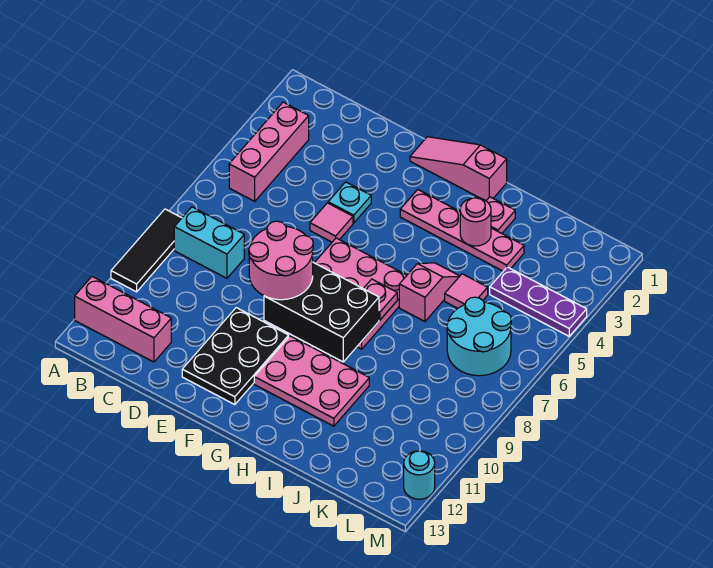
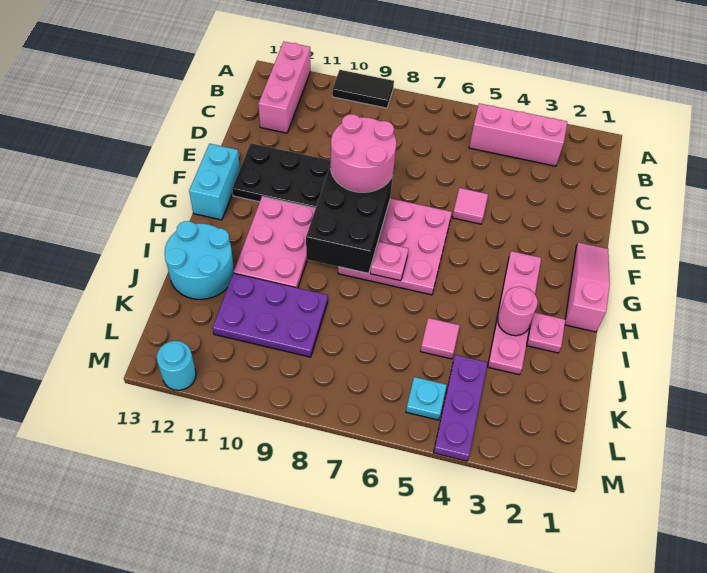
black tile A8:A10 level 1 -> black tile A9:A10 level 1
cyan brick B8:C8 level 1 -> cyan brick F13:G13 level 1
cyan plate E4 level 1 -> cyan plate L5 level 1
pink slope I5:I6 level 1 top 6 -> none
none -> purple plate J9:K11 level 1
cyan round brick K6:L7 level 1 -> cyan round brick I12:J13 level 1

